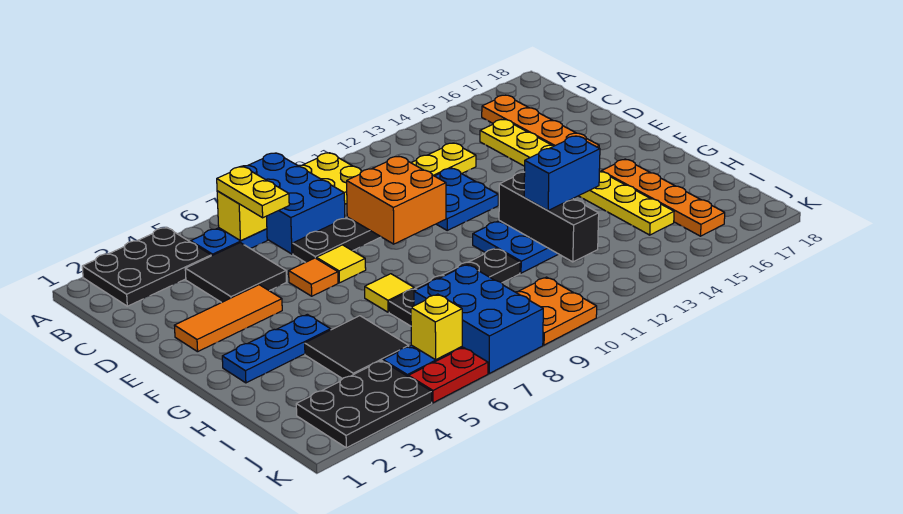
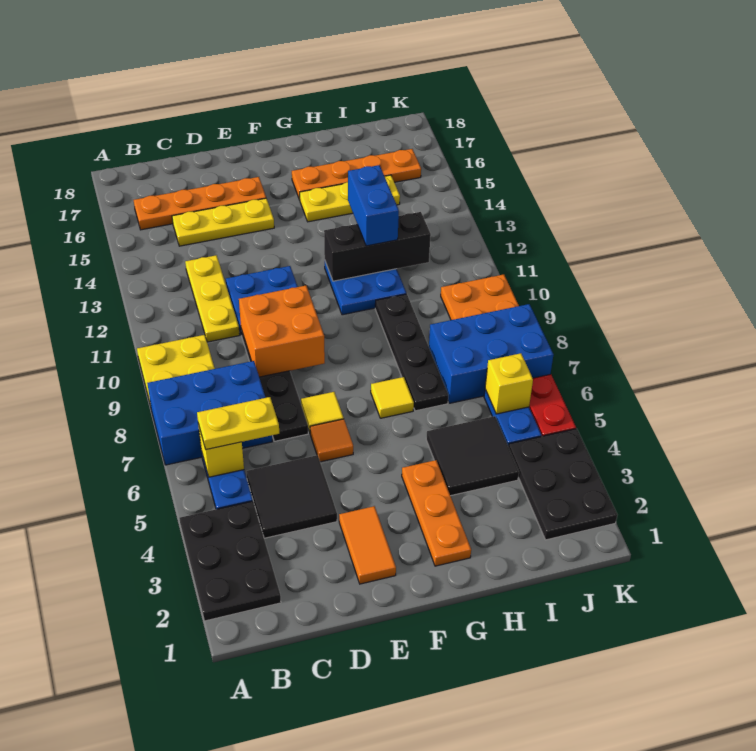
orange tile E2:E4 level 1 -> orange tile E2:E3 level 1
blue plate G2:G4 level 1 -> orange plate G2:G4 level 1

